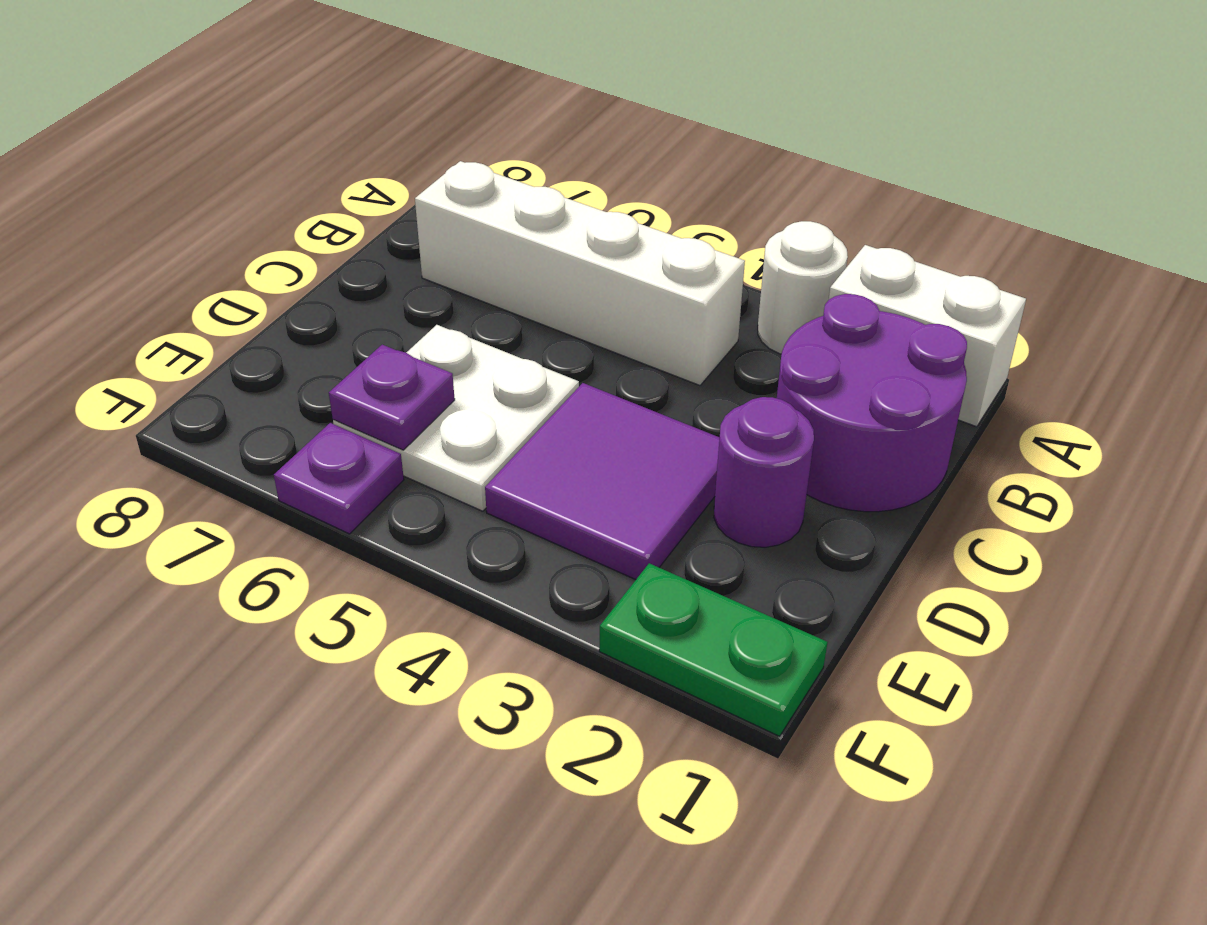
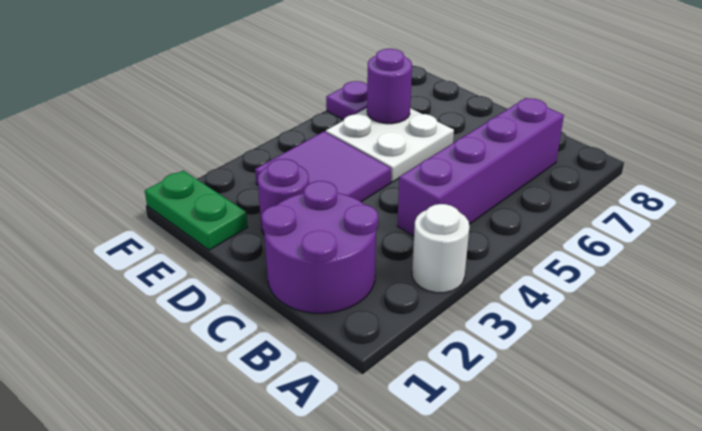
white brick A1:A2 level 1 -> none
white brick B4:B7 level 1 -> purple brick B4:B7 level 1
purple plate E6 level 2 -> purple round brick E6 level 2
green plate F1:F2 level 1 -> green plate E1:F1 level 1

